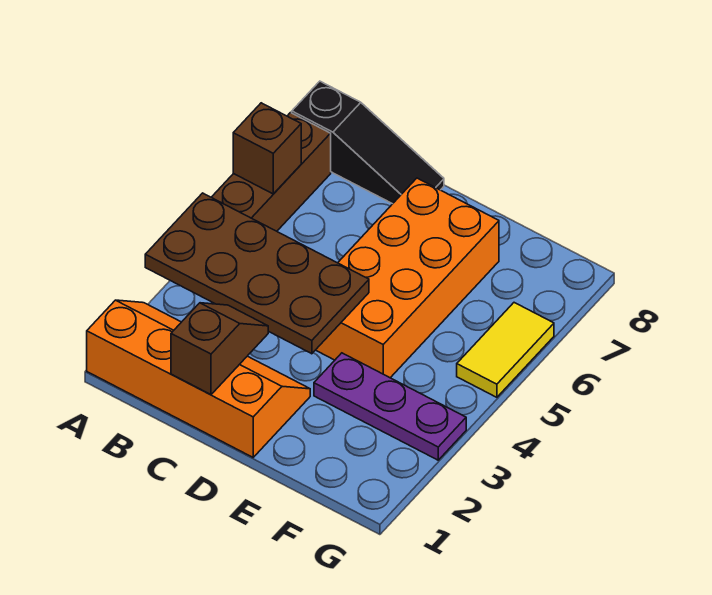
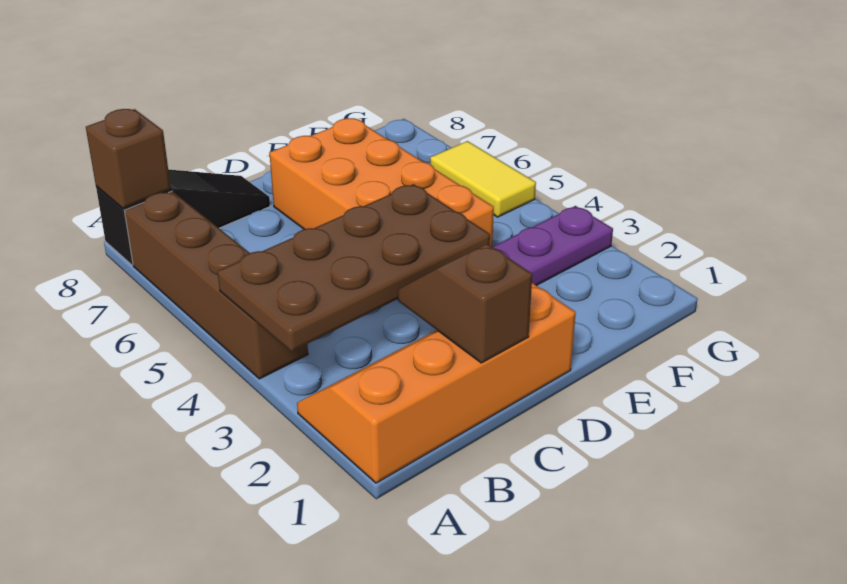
brown brick A6 level 2 -> brown brick A8 level 2

